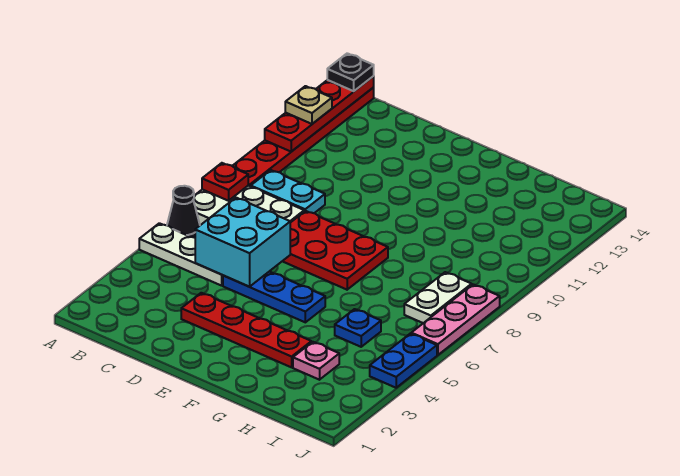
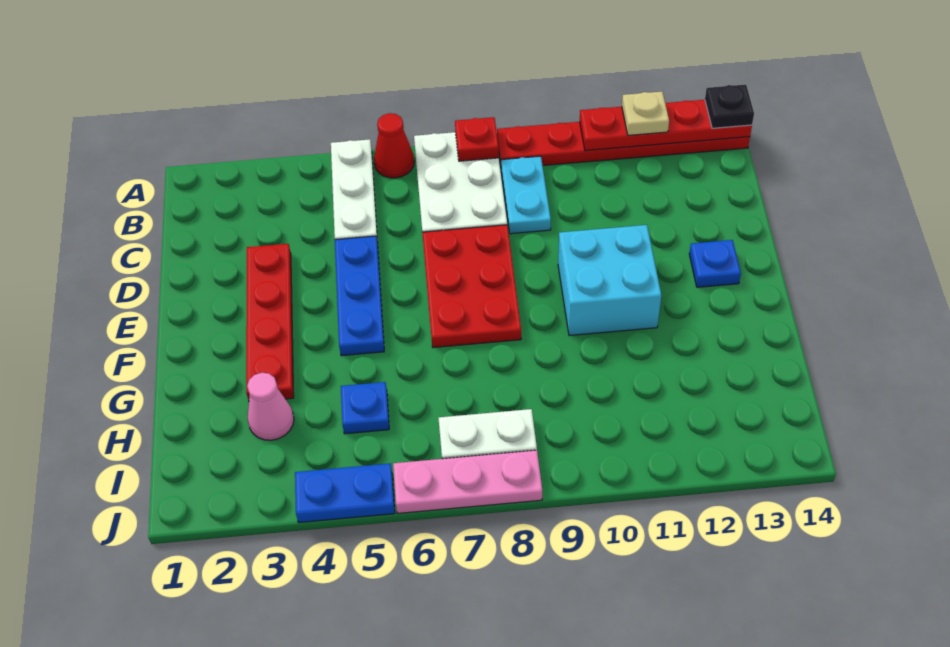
black cone A6 level 1 -> red cone A6 level 1
cyan brick C5:D6 level 2 -> cyan brick E10:F11 level 1
none -> blue plate E13 level 1
pink plate H3 level 1 -> pink cone H3 level 1

